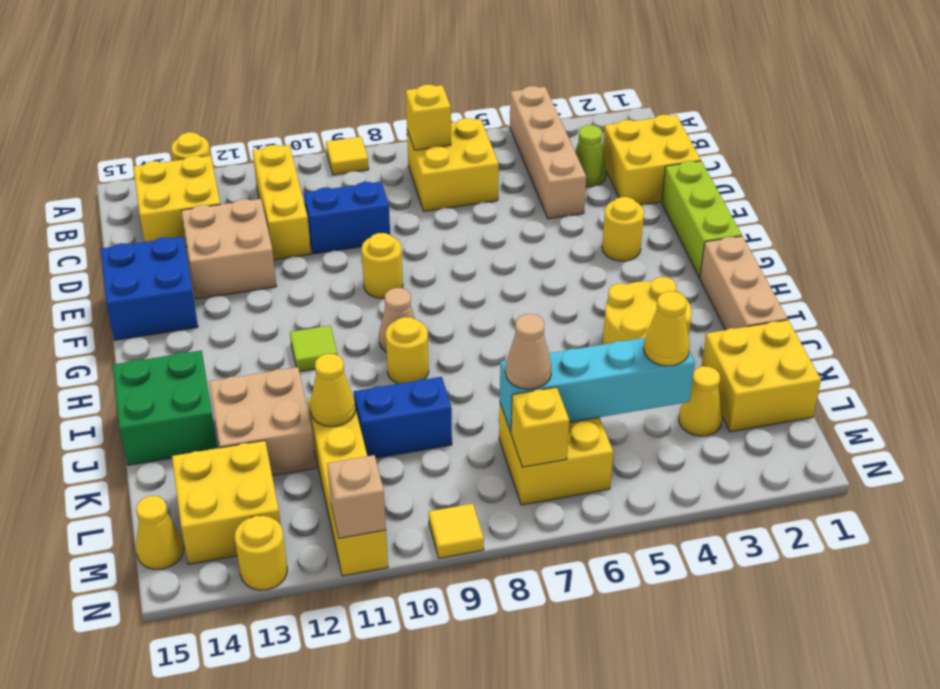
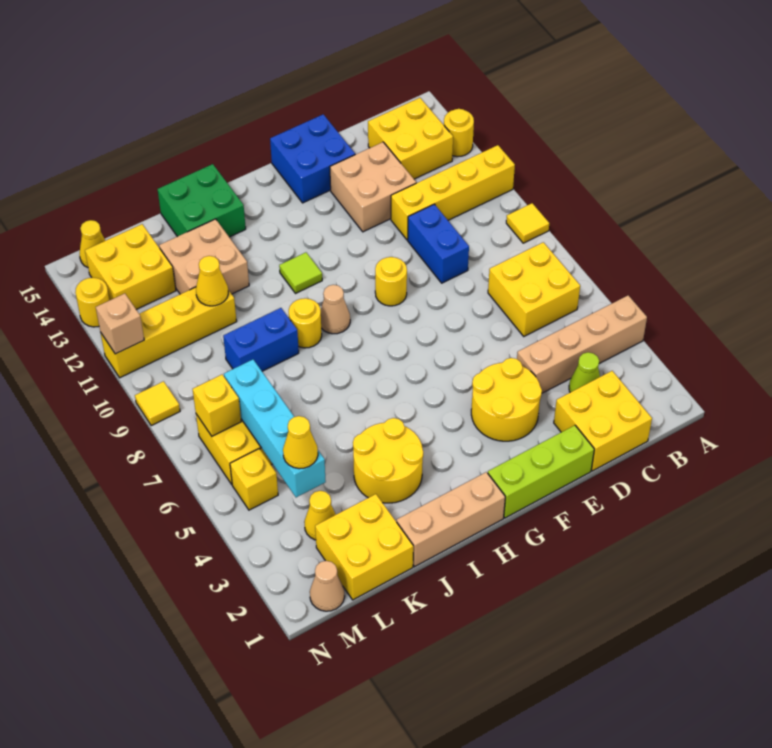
yellow brick B7 level 2 -> yellow brick M5 level 1
yellow brick B11:D11 level 1 -> yellow brick A11:D11 level 1
yellow round brick F3 level 1 -> yellow round brick E3:F4 level 1
blue brick K9:K10 level 1 -> blue brick J9:K9 level 1
tan cone L7 level 3 -> tan cone M1 level 1

